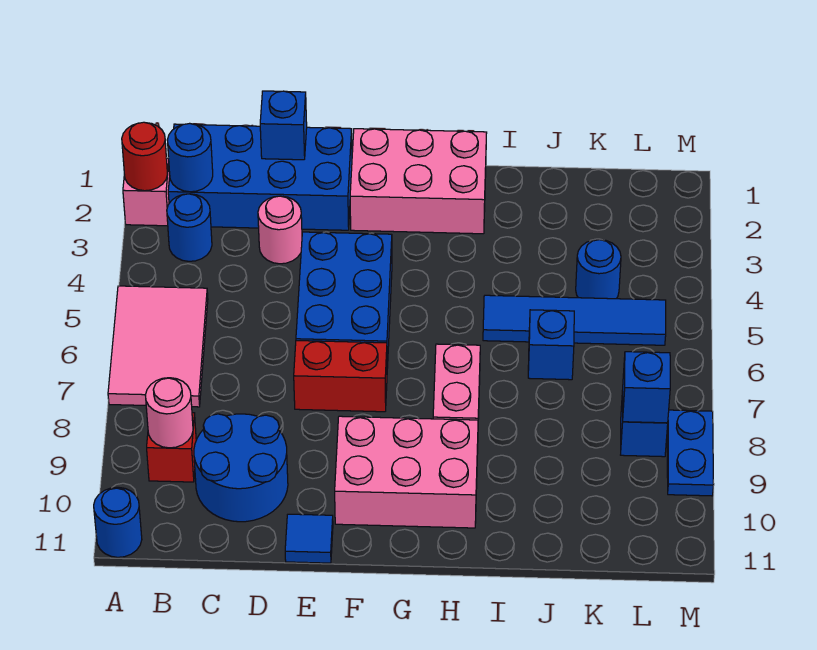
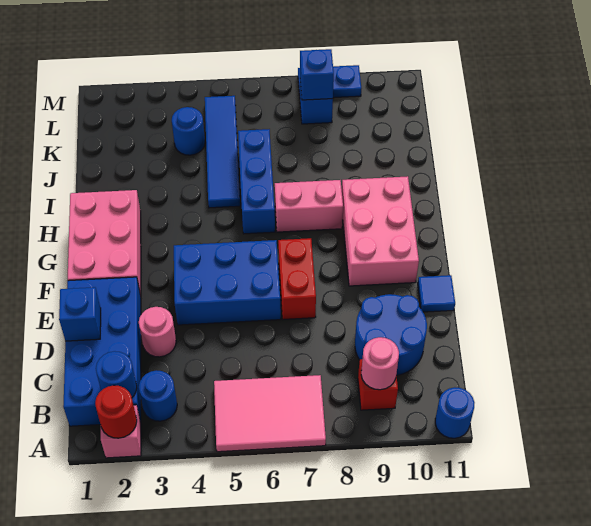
blue brick J6 level 1 -> blue brick H6:J6 level 1

